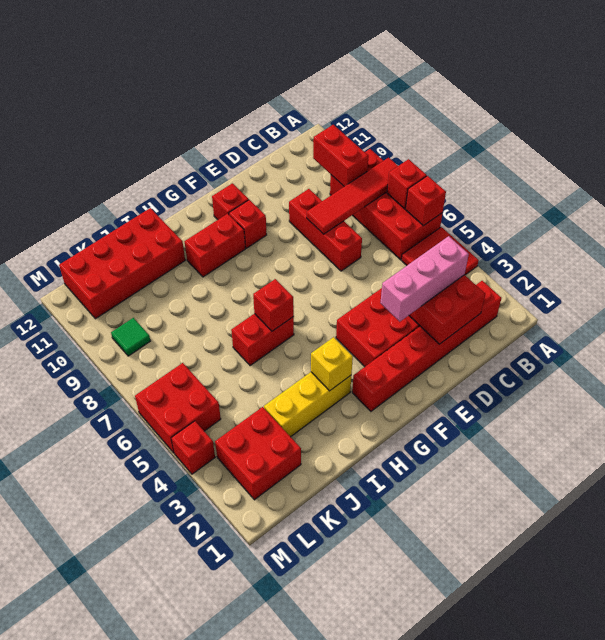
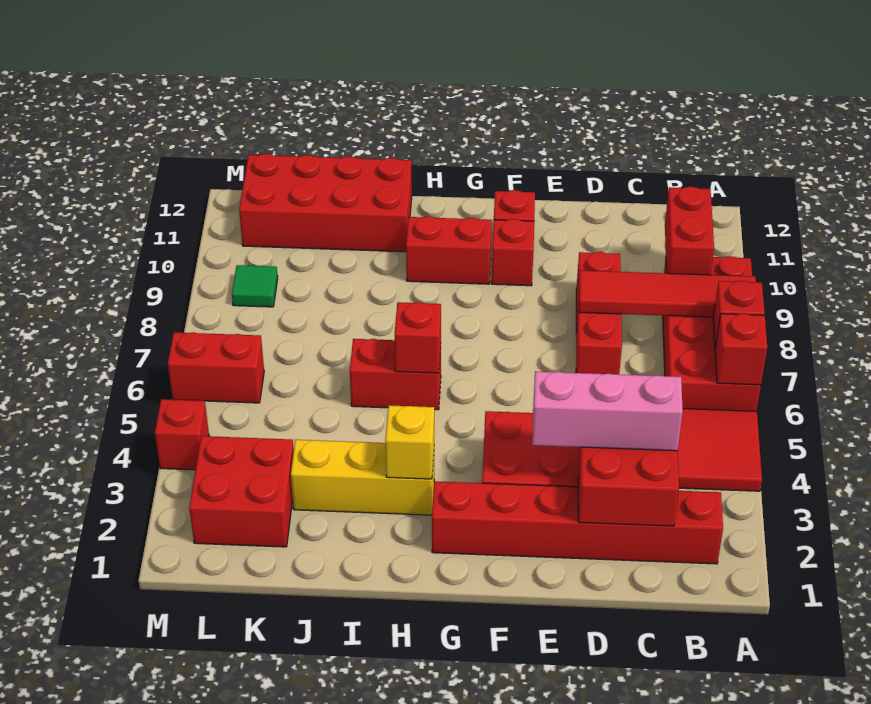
red brick L5:M6 level 1 -> red brick L6:M6 level 1

